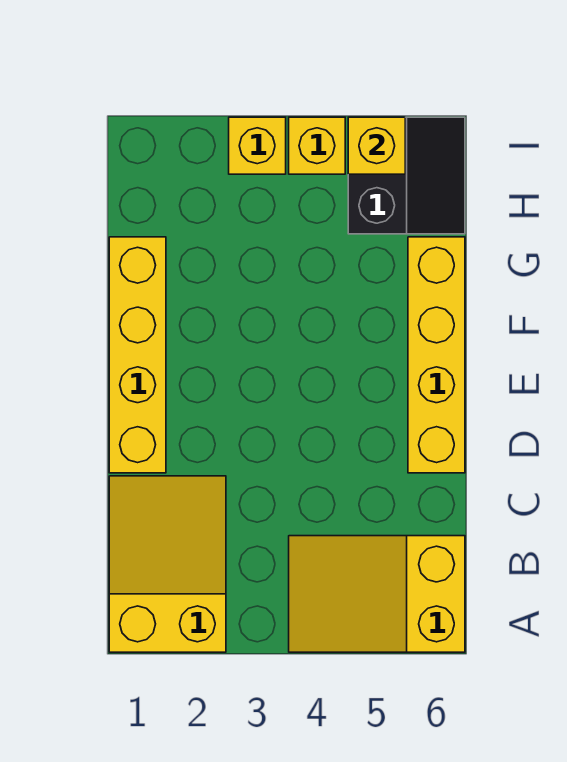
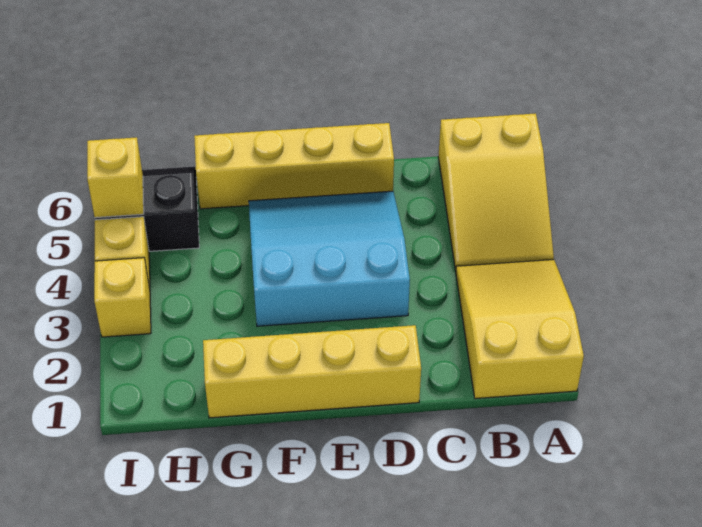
yellow slope A1:C2 level 1 top A -> yellow slope A1:B3 level 1 top 1
none -> cyan slope D3:F5 level 1 top 3

